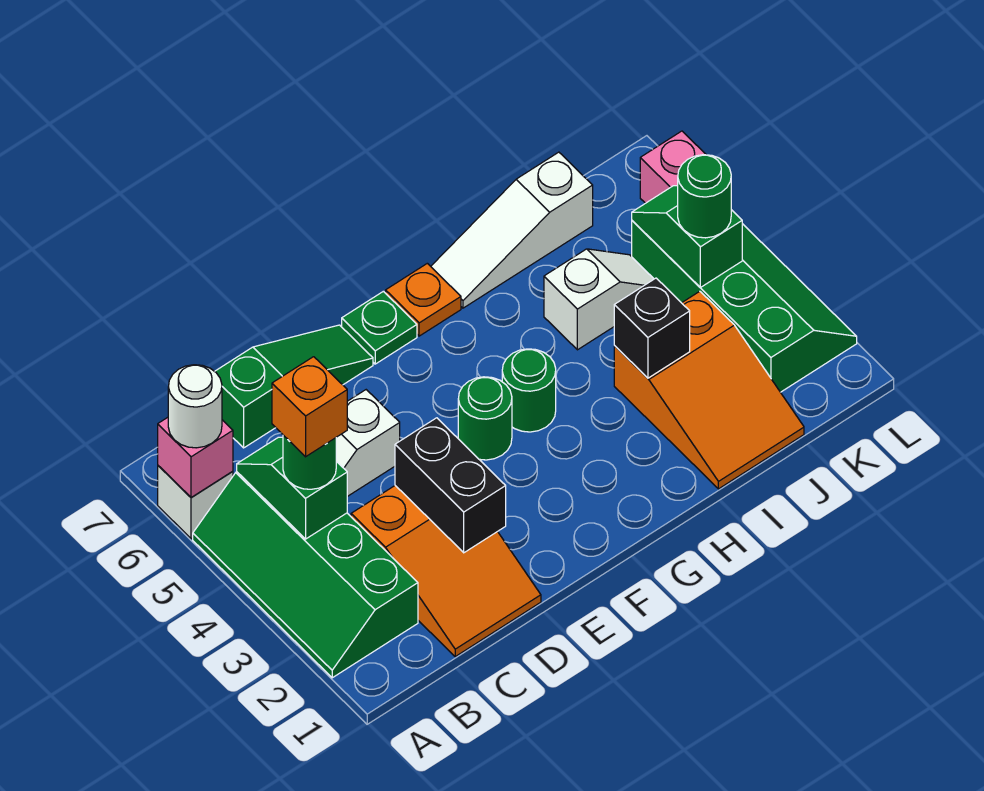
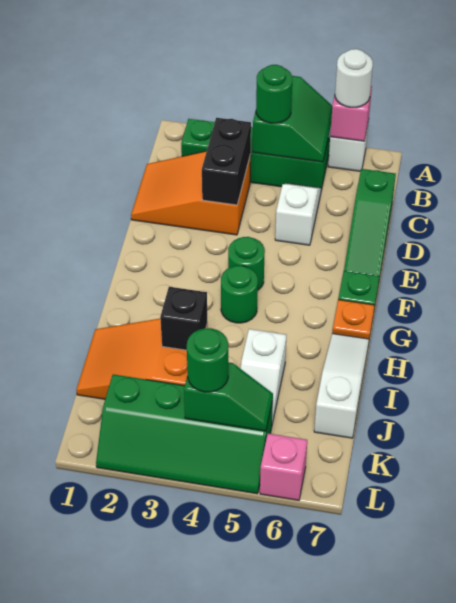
green slope B4:B5 level 2 top 4 -> green slope A4:B5 level 2 top 4
orange brick B4 level 4 -> none
black brick D2:D3 level 2 -> black brick C3:D3 level 2

